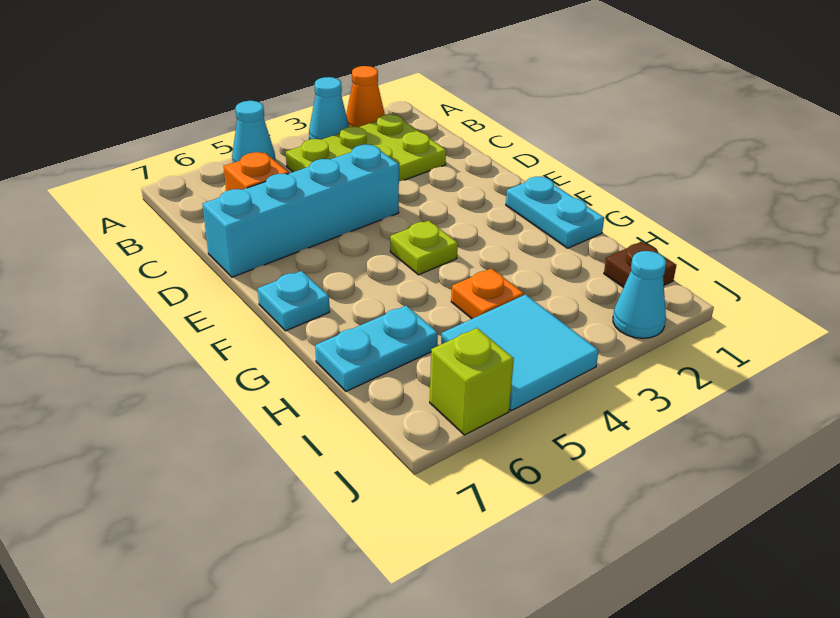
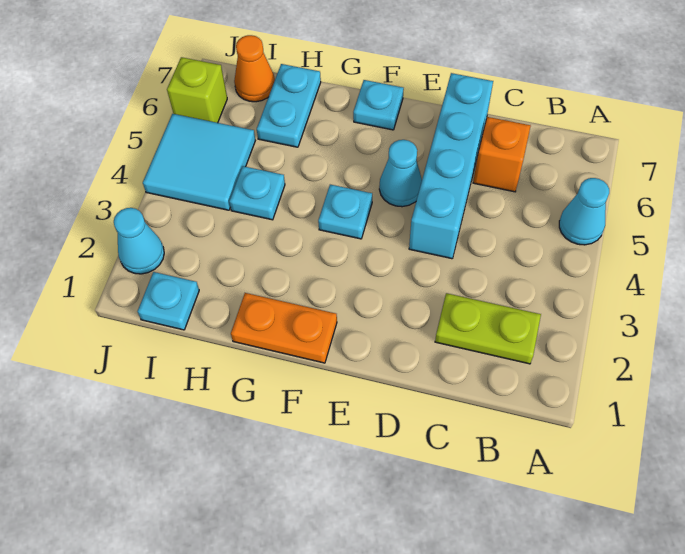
orange cone A2 level 1 -> orange cone I7 level 1
cyan cone A3 level 1 -> cyan cone E5 level 1
lime plate B2:C4 level 1 -> lime plate B2:C2 level 1
cyan plate F1:G1 level 1 -> orange plate F1:G1 level 1
lime plate F4 level 1 -> cyan plate F4 level 1
orange plate H4 level 1 -> cyan plate H4 level 1
brown plate I1 level 1 -> cyan plate I1 level 1

